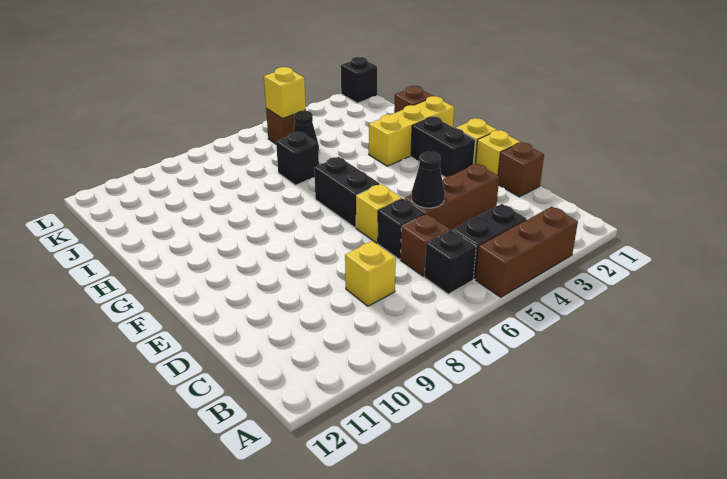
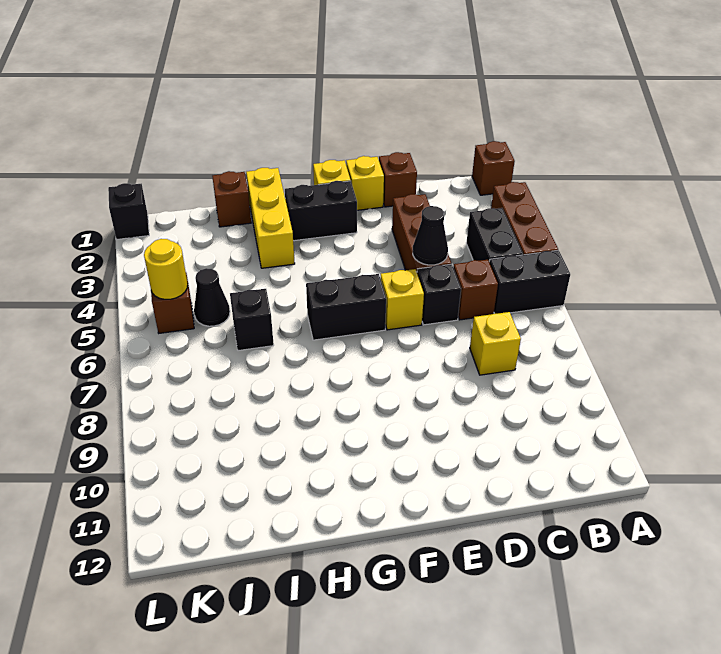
none -> brown brick A1 level 1
black brick B6 level 1 -> black brick A6:B6 level 1
yellow brick K5 level 2 -> yellow round brick K5 level 2

